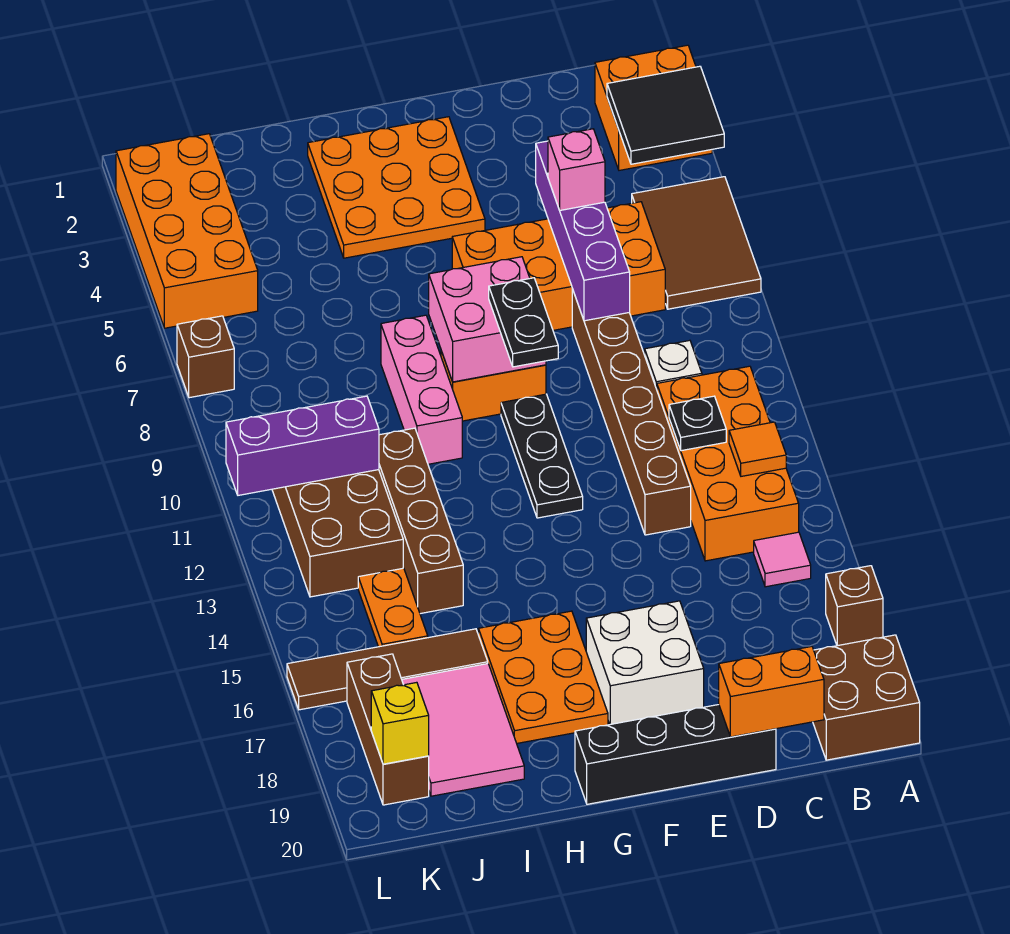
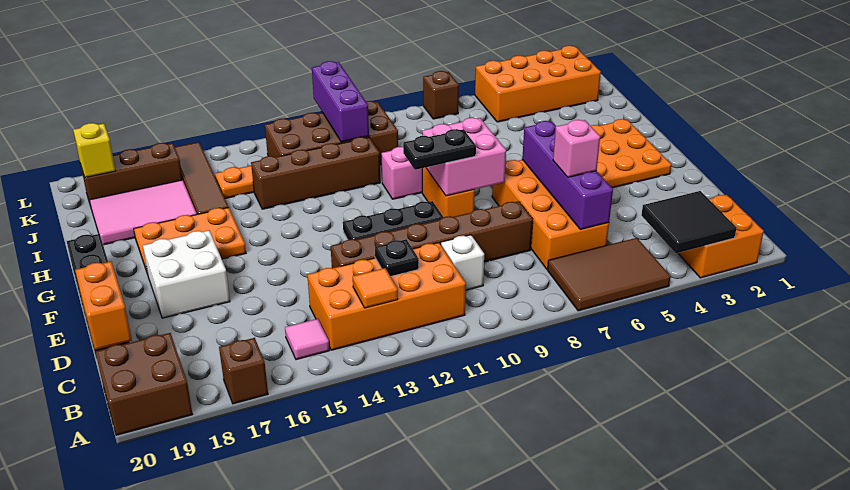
purple brick D5:D8 level 2 -> purple brick C6:F6 level 2

